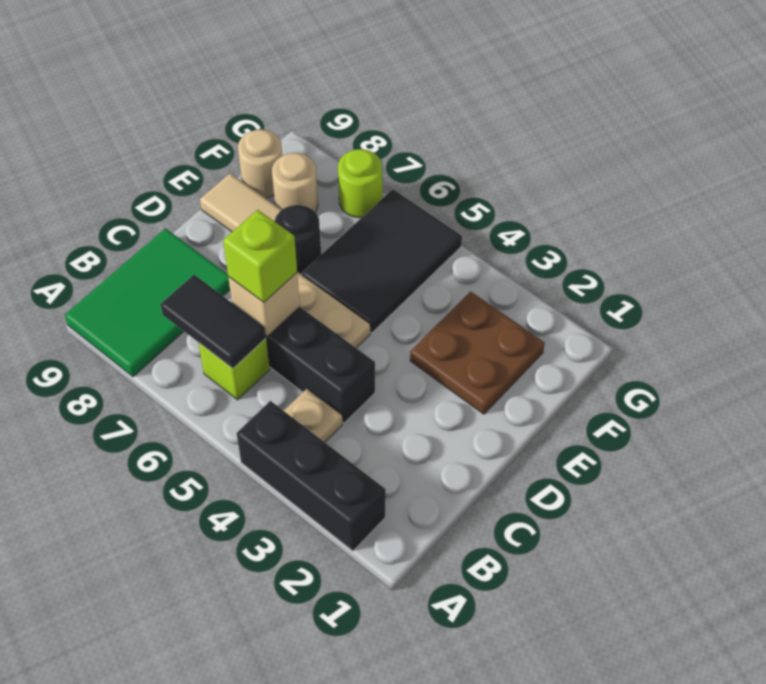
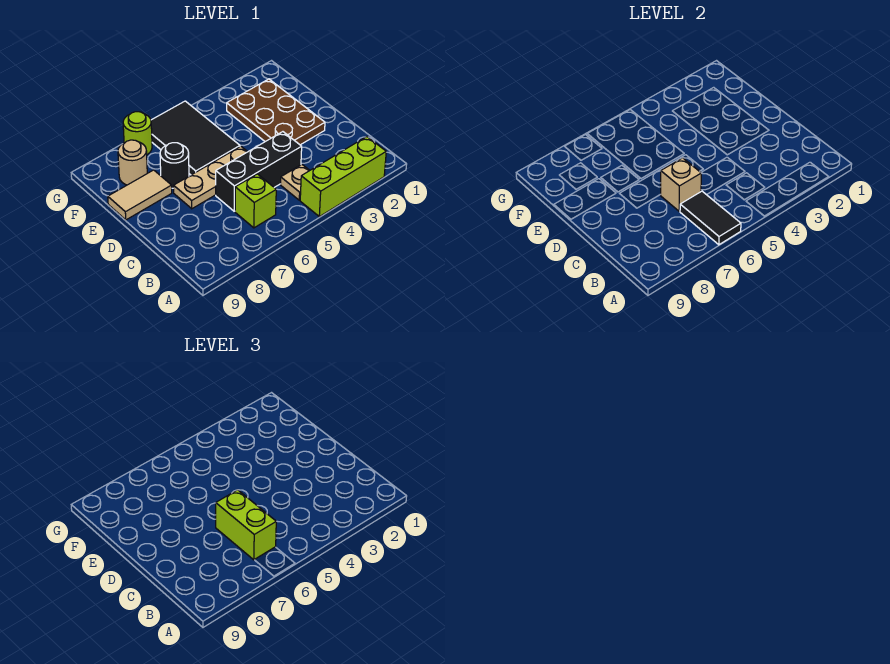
black brick A2:A4 level 1 -> lime brick A2:A4 level 1
green tile A8:C9 level 1 -> none
black tile B6:B7 level 2 -> black tile A6:B6 level 2
lime brick C6 level 3 -> lime brick B6:C6 level 3
brown plate E2:F3 level 1 -> brown plate D2:F3 level 1
tan round brick F9 level 1 -> none

